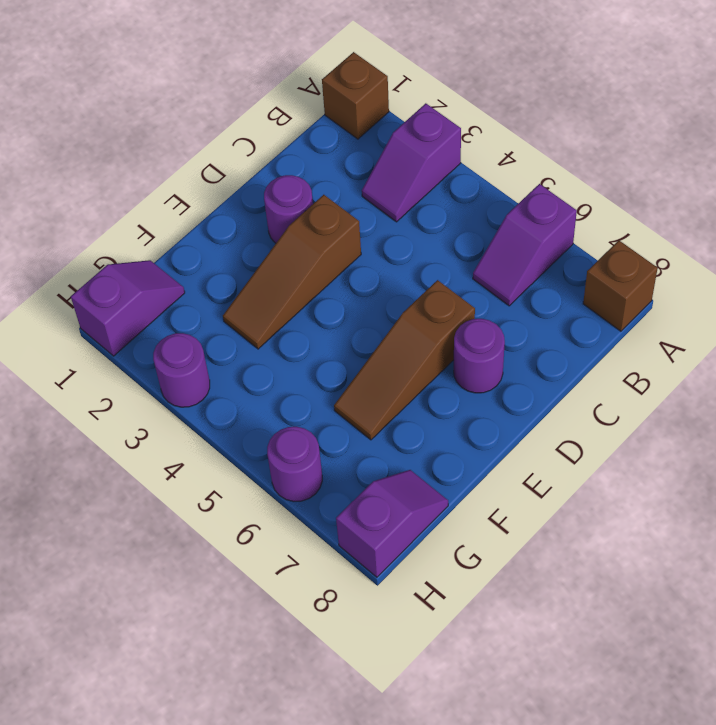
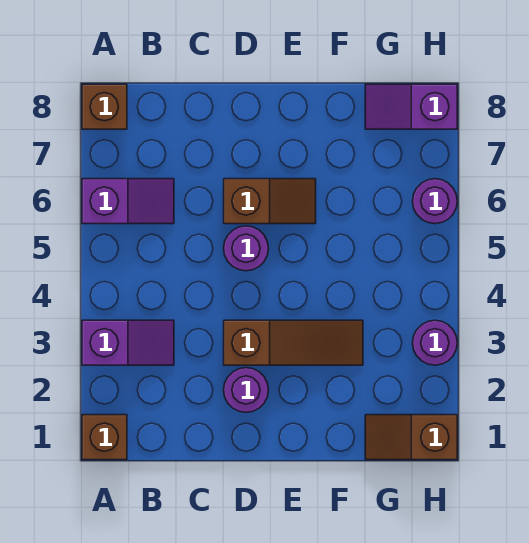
brown slope D6:F6 level 1 top D -> brown slope D6:E6 level 1 top D
purple round brick D7 level 1 -> purple round brick D5 level 1
purple slope G1:H1 level 1 top H -> brown slope G1:H1 level 1 top H

